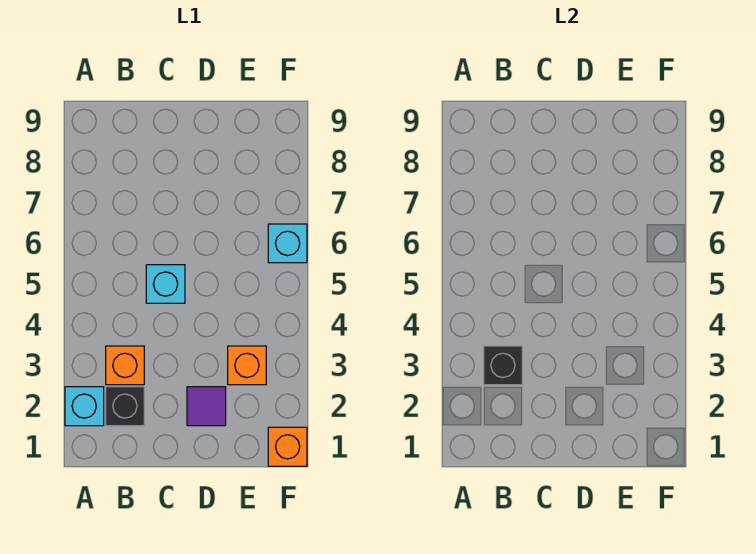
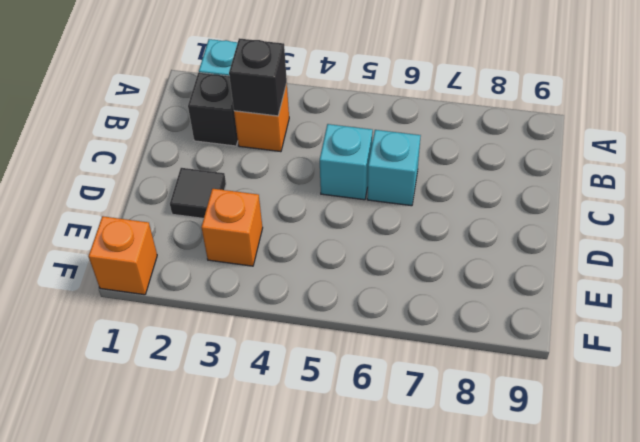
purple tile D2 level 1 -> black tile D2 level 1
cyan brick F6 level 1 -> cyan brick C6 level 1

